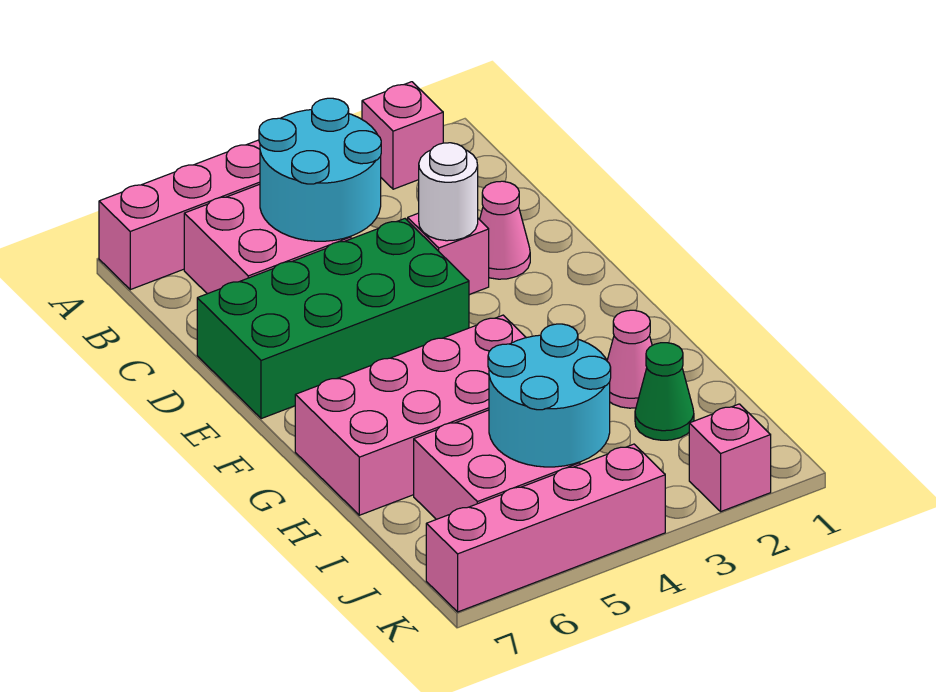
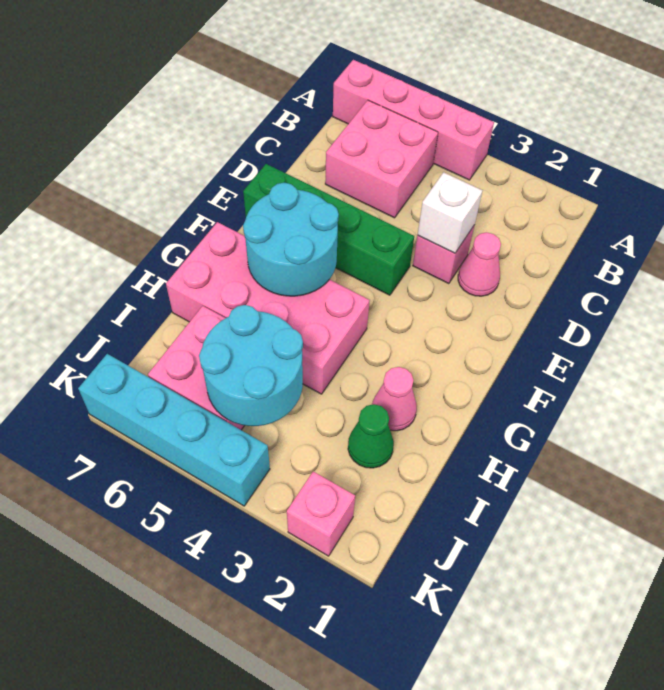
pink brick A2 level 1 -> none
cyan round brick B4:C5 level 2 -> cyan round brick F5:G6 level 2
white round brick D3 level 2 -> white brick D3 level 2
green brick D4:E7 level 1 -> green brick E4:E7 level 1
pink brick K4:K7 level 1 -> cyan brick K4:K7 level 1

